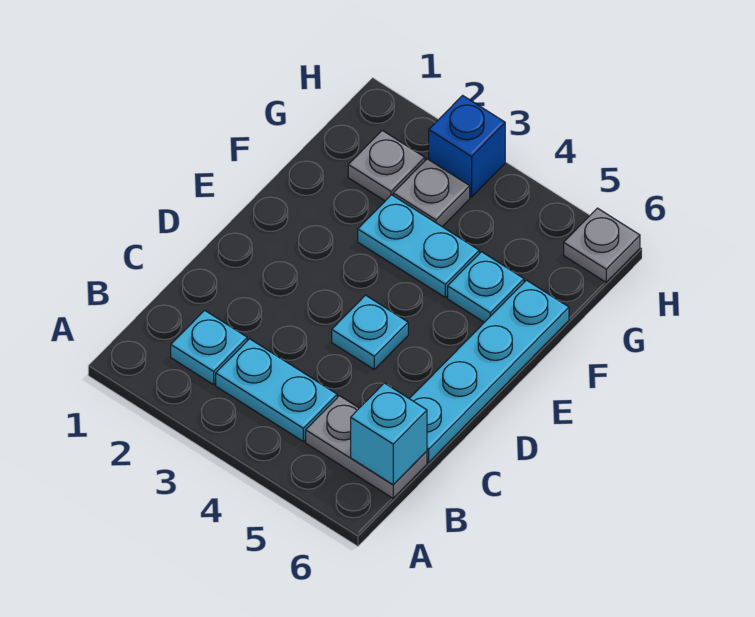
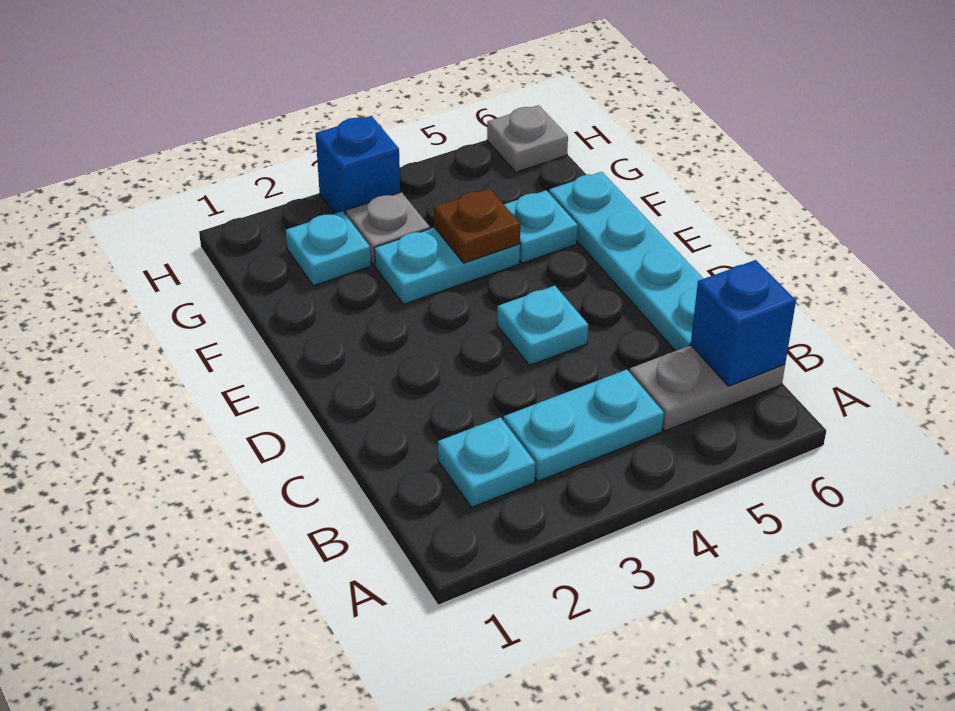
cyan brick B6 level 2 -> blue brick B6 level 2
none -> brown plate F4 level 2
grey plate G2 level 1 -> cyan plate G2 level 1

